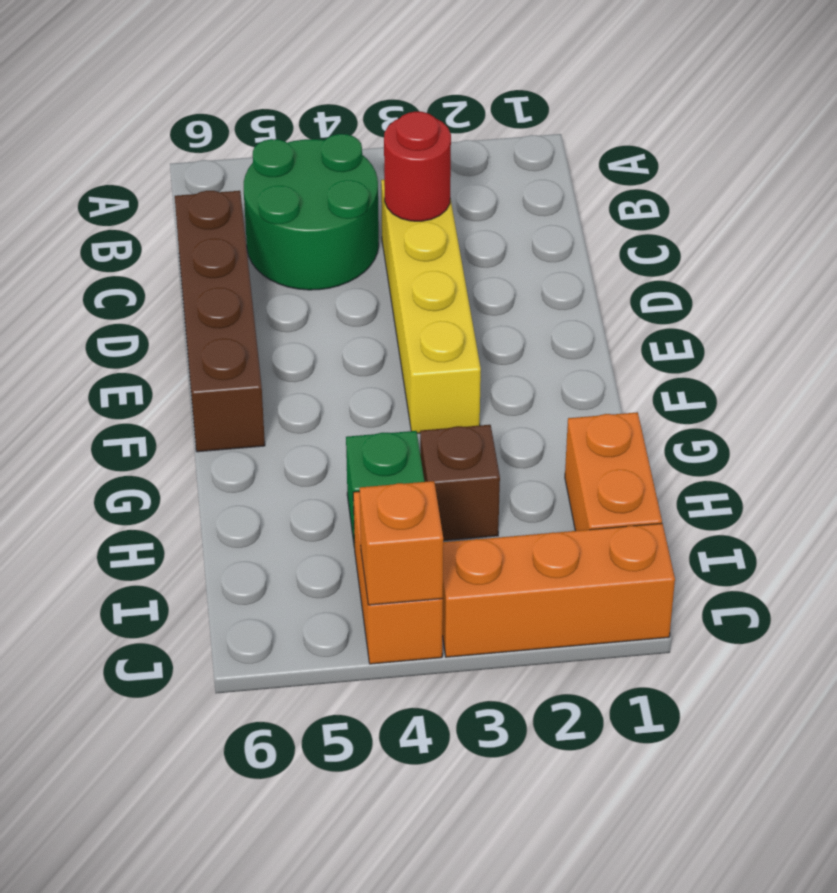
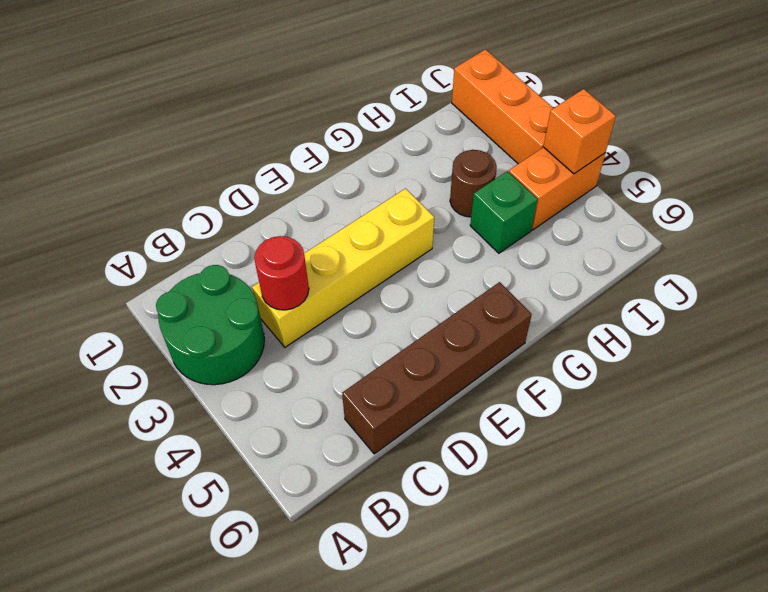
green round brick B4:C5 level 1 -> green round brick A2:B3 level 1
orange brick H1:I1 level 1 -> none
brown brick H3 level 1 -> brown round brick H3 level 1

